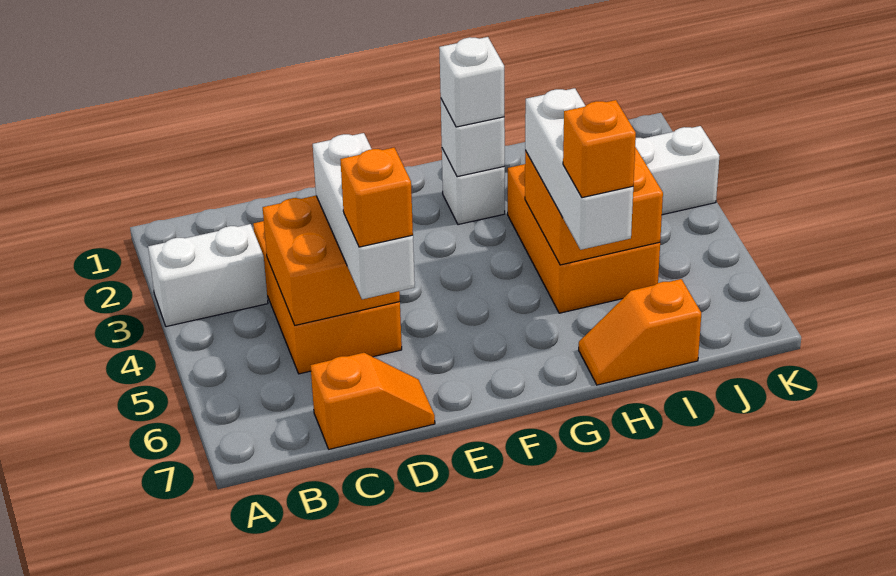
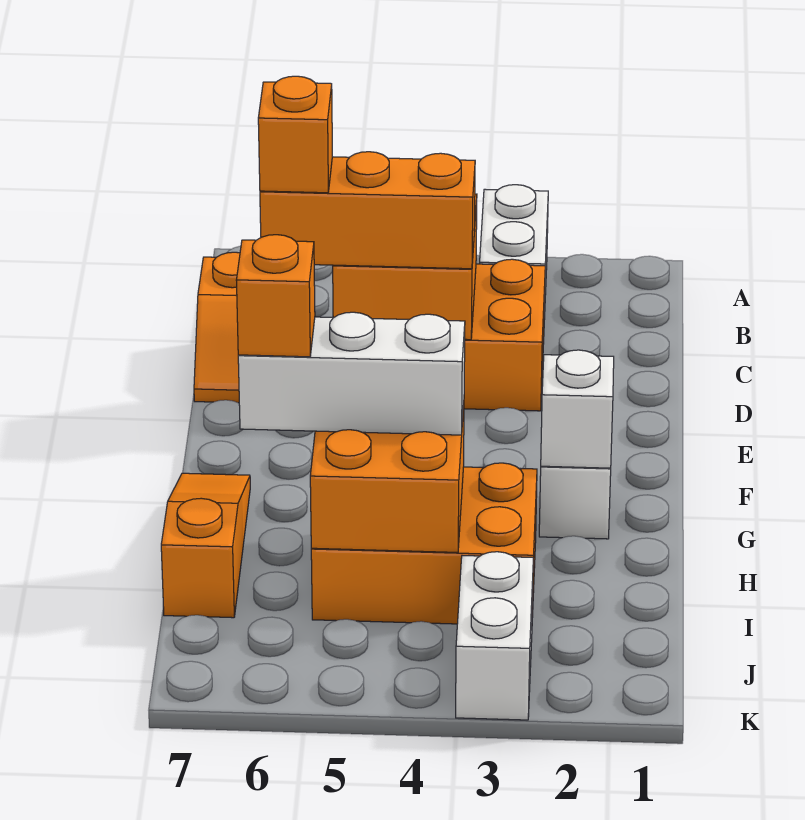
white brick D4:D6 level 3 -> orange brick D4:D6 level 3
white brick G2 level 3 -> none
orange slope H7:I7 level 1 top I -> orange slope G7:I7 level 1 top I

